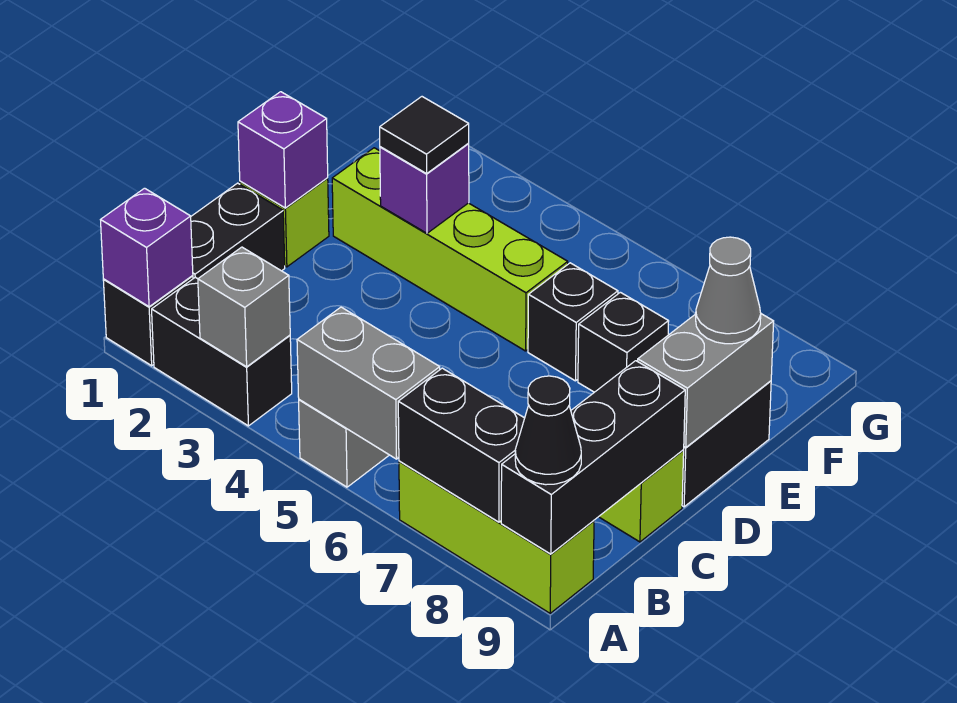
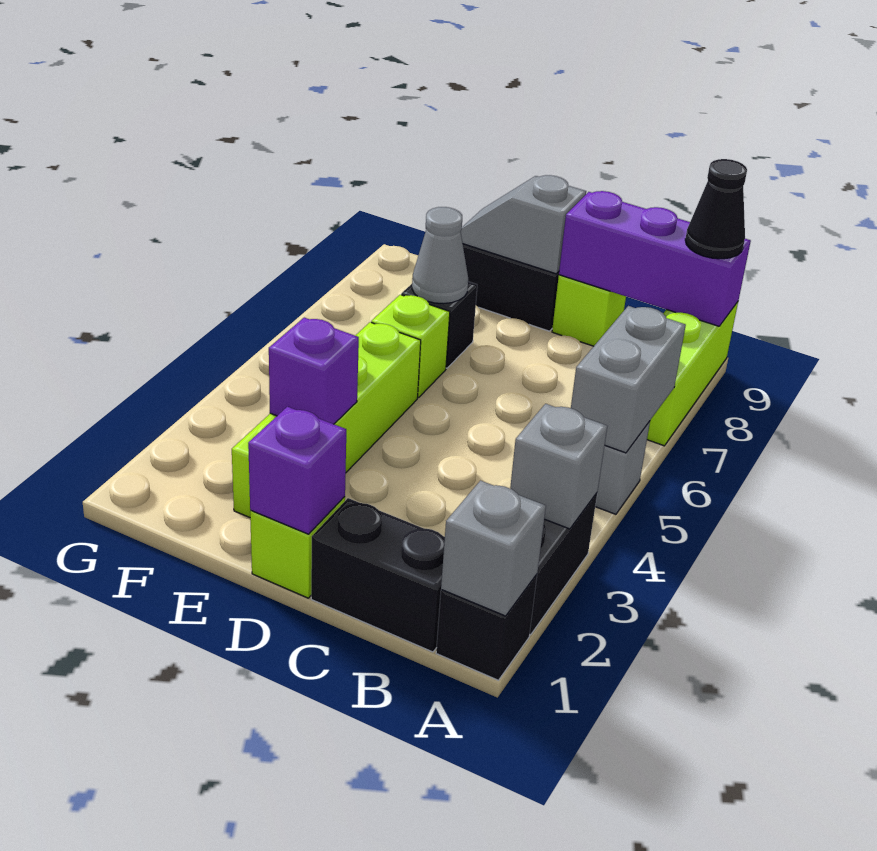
purple brick A1 level 2 -> grey brick A1 level 2
black brick A7:A8 level 2 -> none
black brick A9:C9 level 2 -> purple brick A9:C9 level 2
grey brick D9:E9 level 2 -> grey slope D9:E9 level 2 top D
black tile E3 level 3 -> none
black brick E6 level 1 -> lime brick E6 level 1
grey cone E9 level 3 -> grey cone E7 level 2

